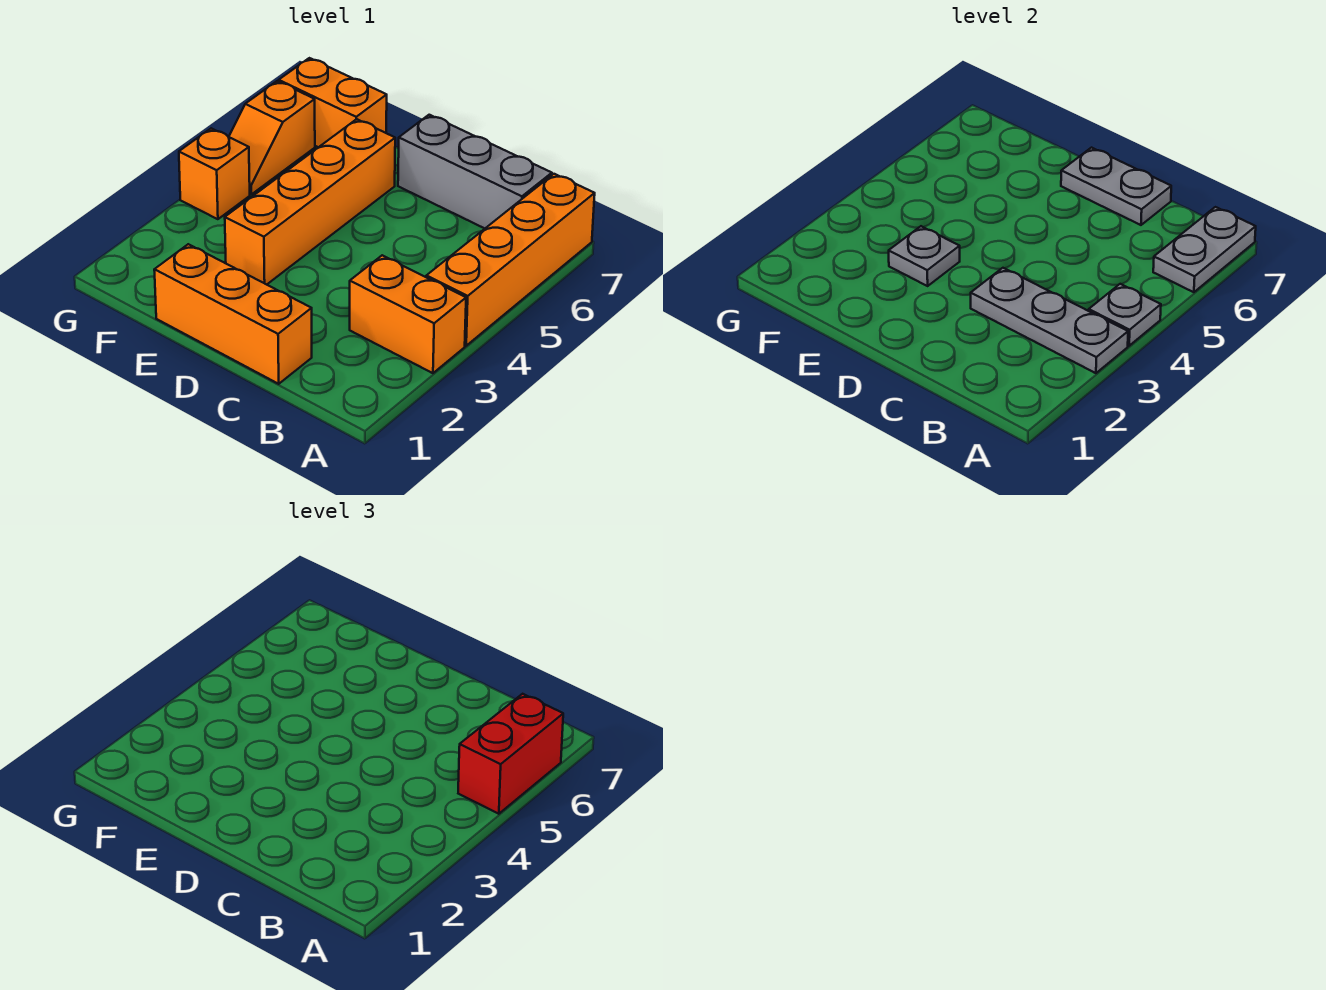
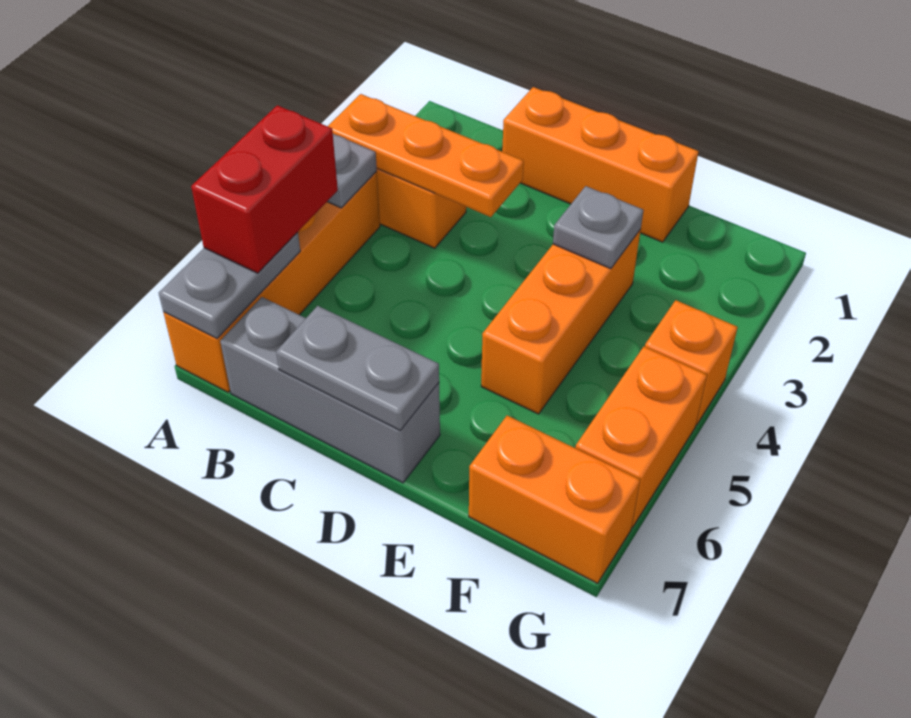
grey plate A3:C3 level 2 -> orange plate A3:C3 level 2
orange brick E3:E6 level 1 -> orange brick E3:E5 level 1
orange slope G5:G6 level 1 top 6 -> orange brick G5:G6 level 1

